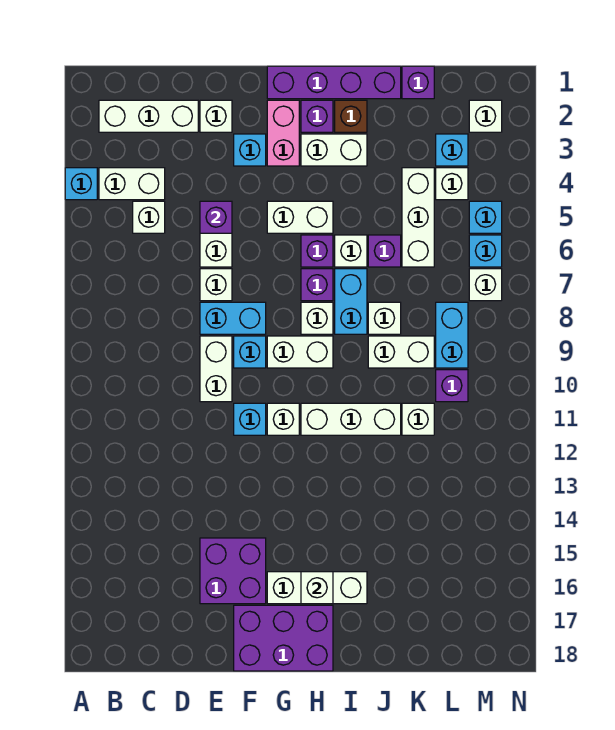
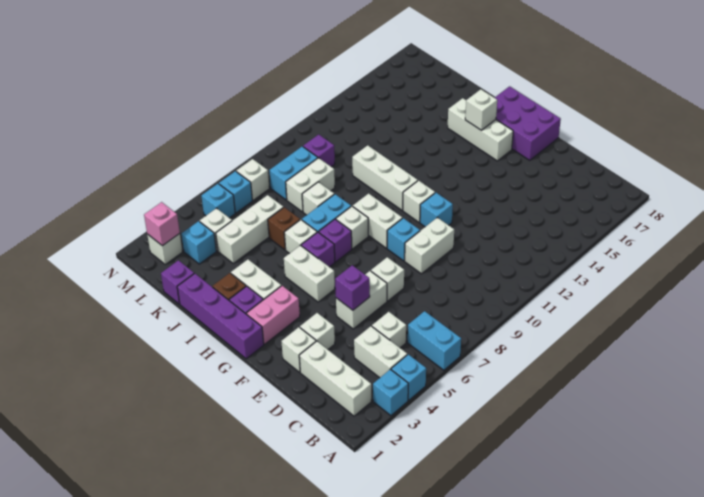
cyan brick E8:F8 level 1 -> cyan brick A6:B6 level 1
purple brick E15:F16 level 1 -> none
cyan brick F3 level 1 -> cyan brick A3 level 1
purple brick J6 level 1 -> brown brick J6 level 1
white brick J9:K9 level 1 -> white brick K8:K9 level 1
white brick K11 level 1 -> white brick E3 level 1
none -> pink brick M2 level 2

